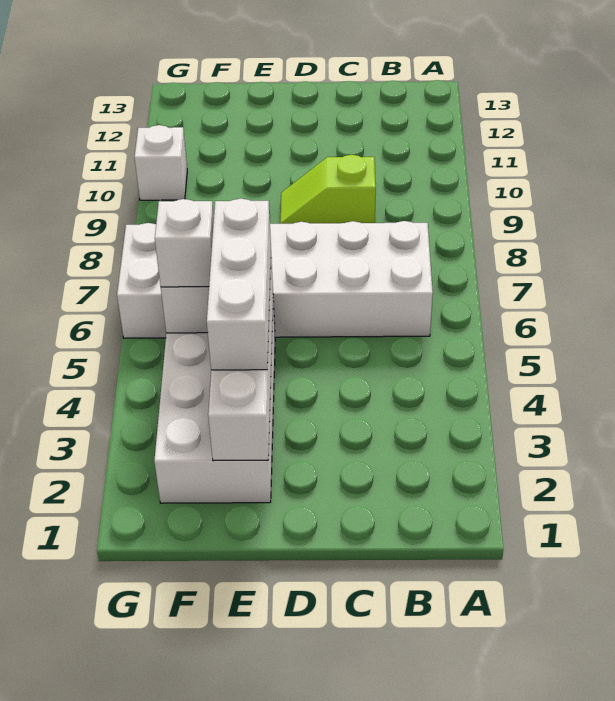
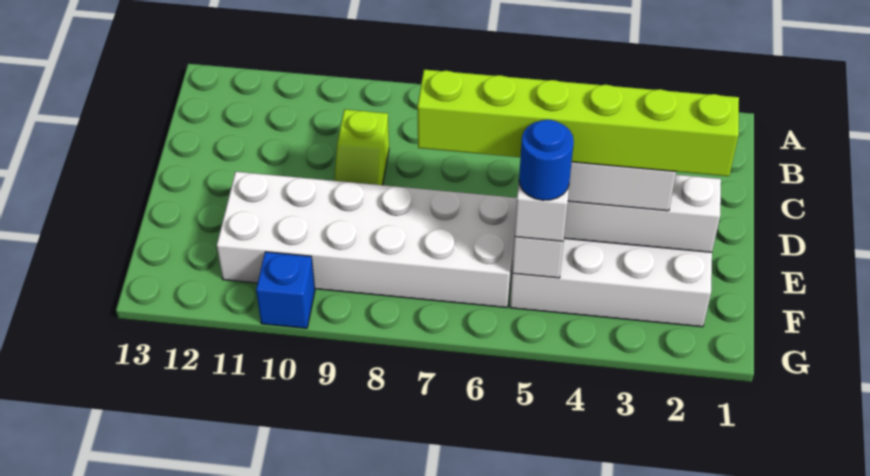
white brick B6:G7 level 1 -> white brick E6:F11 level 1
none -> lime brick E2:E7 level 4
none -> blue round brick F5 level 4
white brick G10 level 1 -> blue brick G10 level 1

